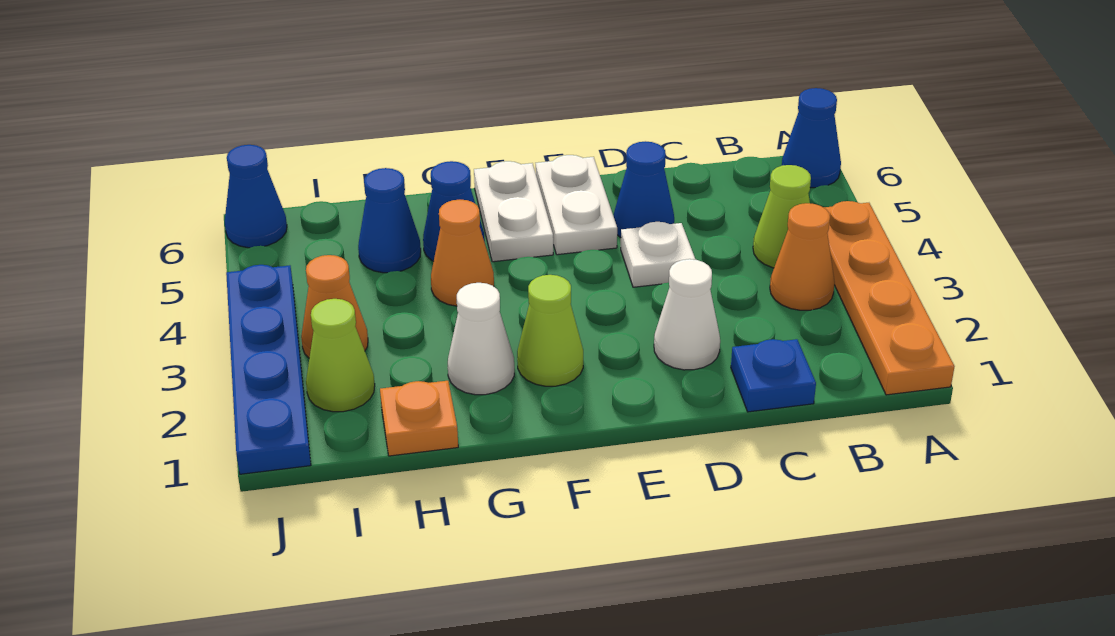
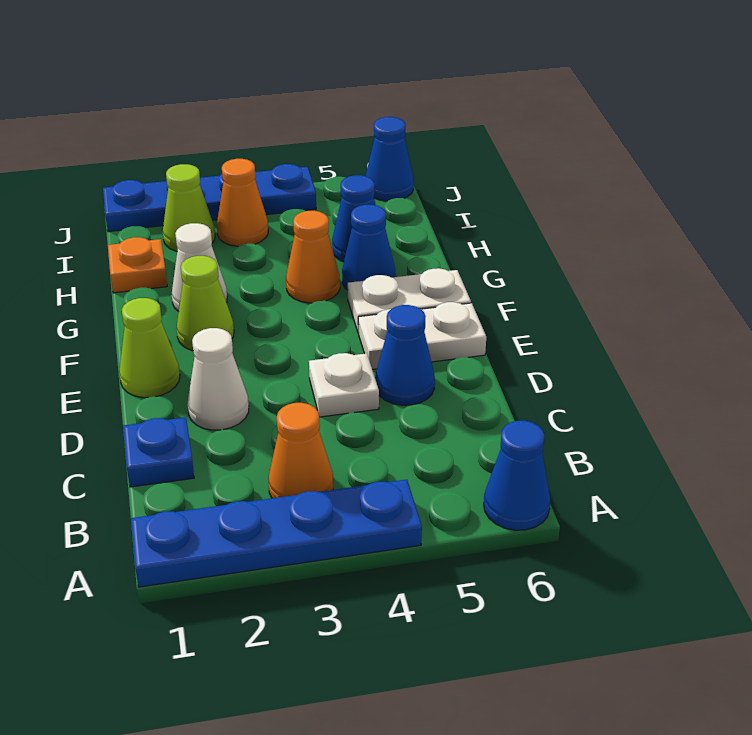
orange plate A1:A4 level 1 -> blue plate A1:A4 level 1
lime cone B4 level 1 -> lime cone E1 level 1

